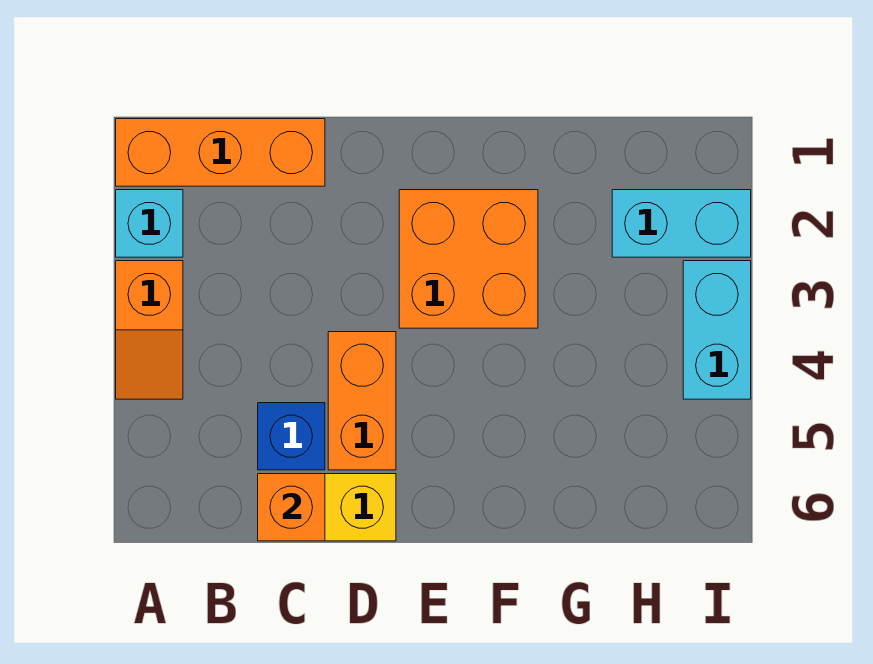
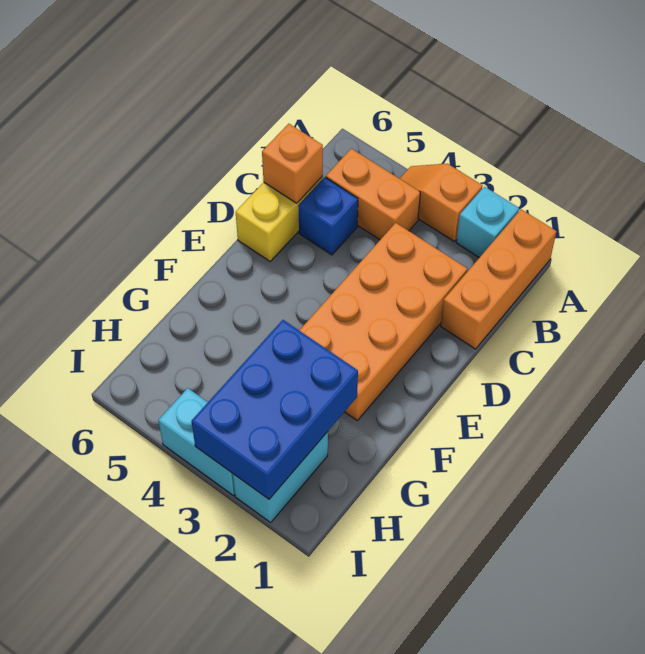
orange brick D4:D5 level 1 -> orange brick B4:B5 level 1
orange brick E2:F3 level 1 -> orange brick C2:F3 level 1
none -> blue brick G2:I3 level 2

